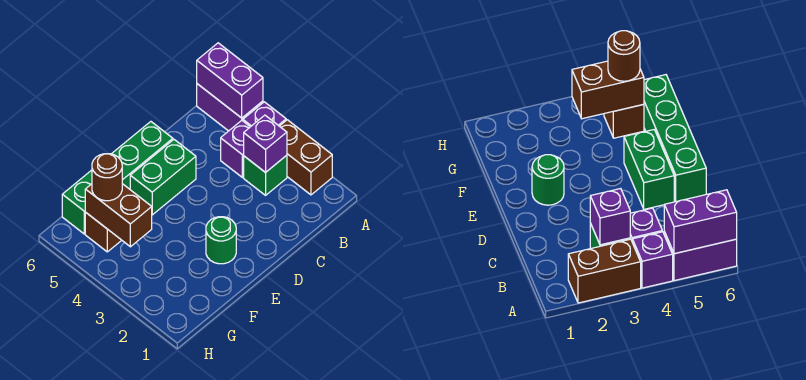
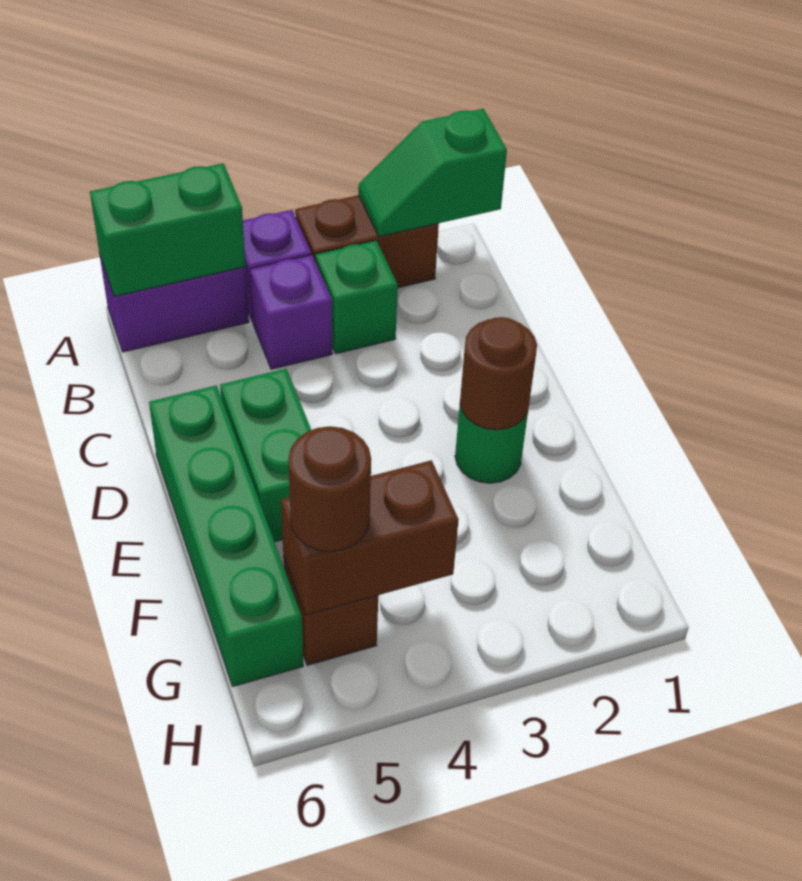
none -> green slope A1:A2 level 2 top 1
purple brick A5:A6 level 2 -> green brick A5:A6 level 2
purple brick B3 level 2 -> none
none -> brown round brick E2 level 2

